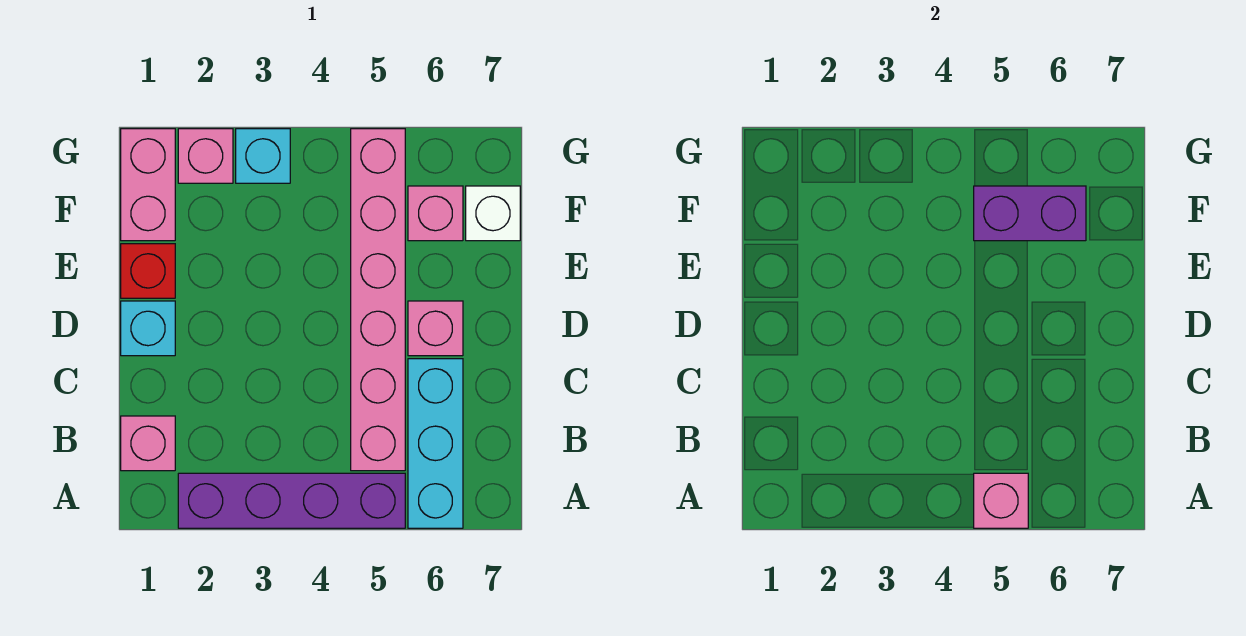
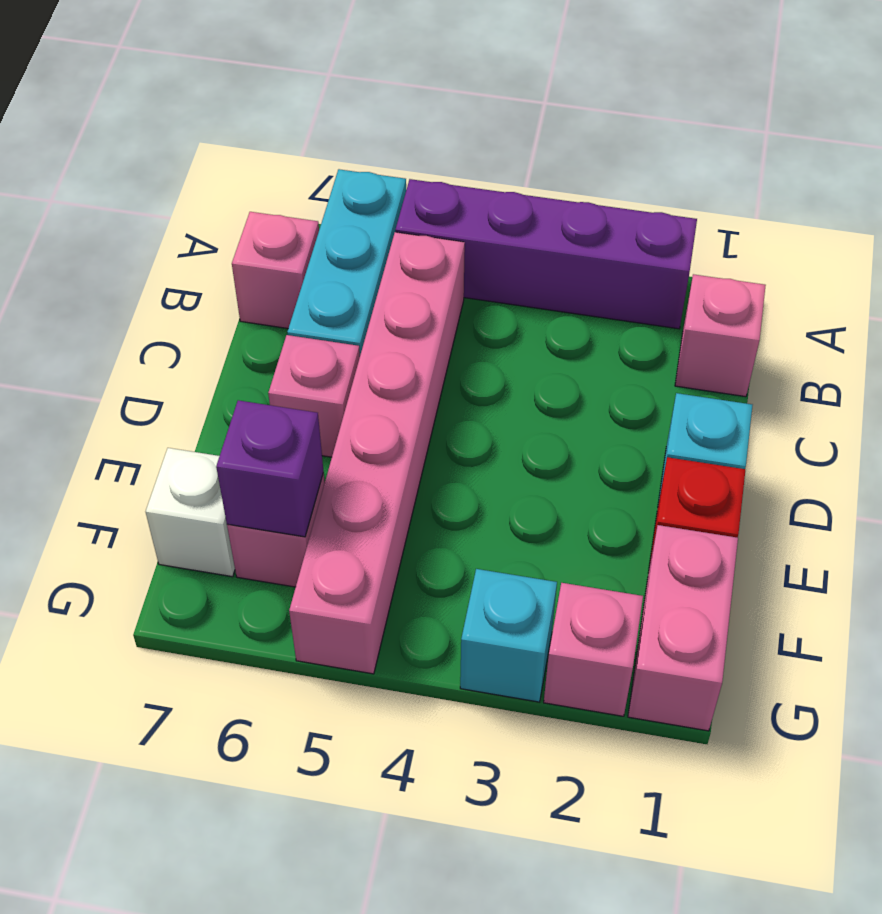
pink brick A5 level 2 -> pink brick B7 level 1
purple brick F5:F6 level 2 -> purple brick F6 level 2

